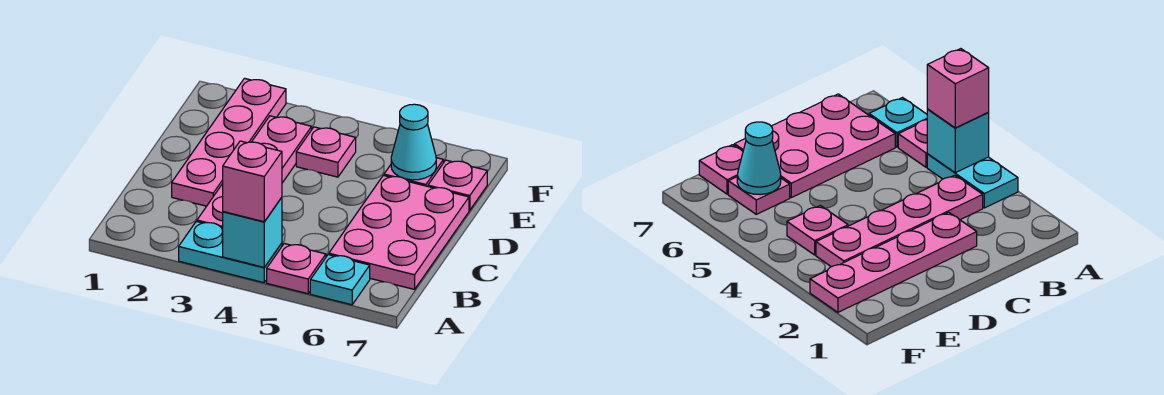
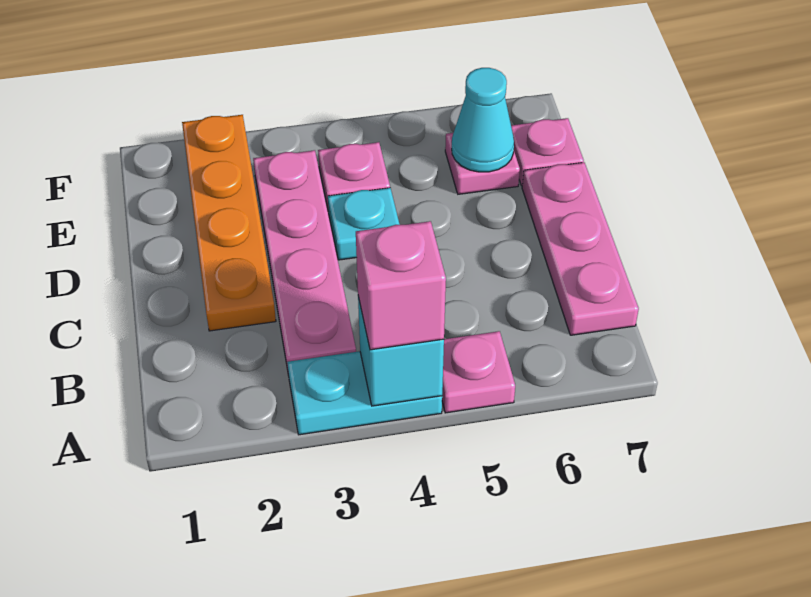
cyan plate A6 level 1 -> cyan plate D4 level 1
pink plate B6:D7 level 1 -> pink plate B7:D7 level 1
pink plate C2:F2 level 1 -> orange plate C2:F2 level 1

